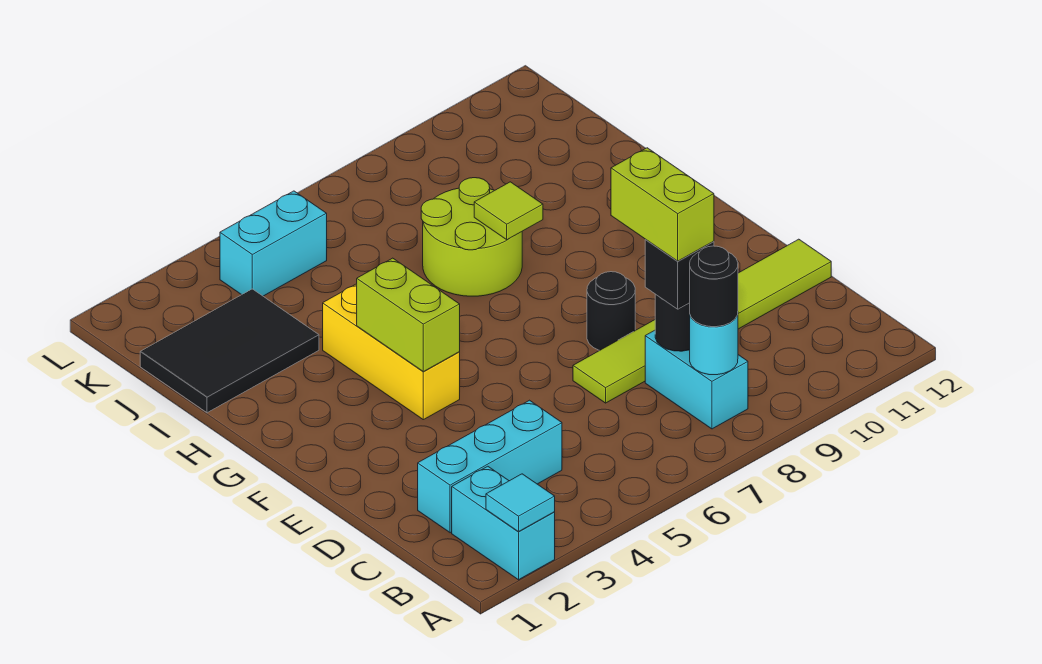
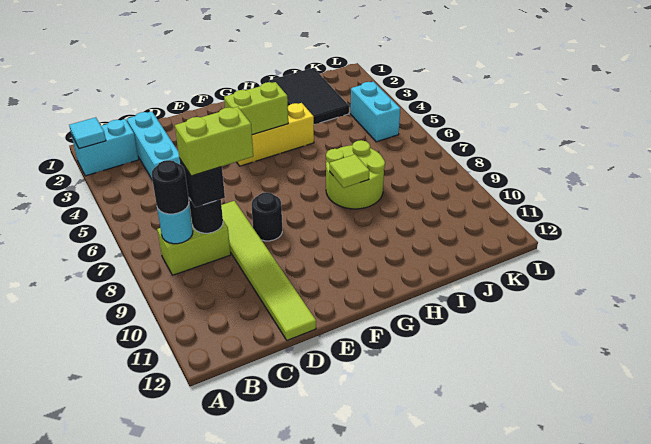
cyan brick B8:C8 level 1 -> lime brick B8:C8 level 1

